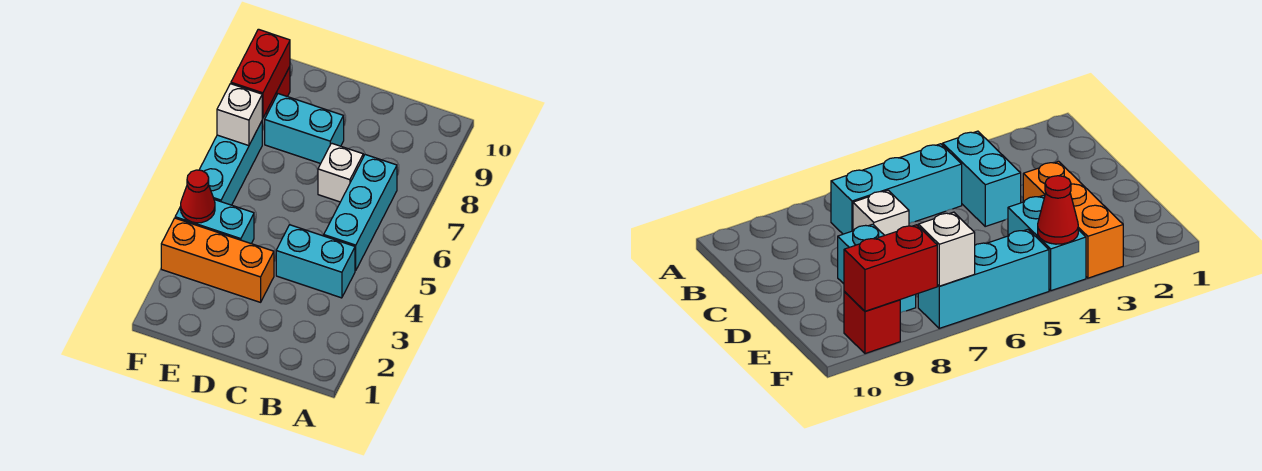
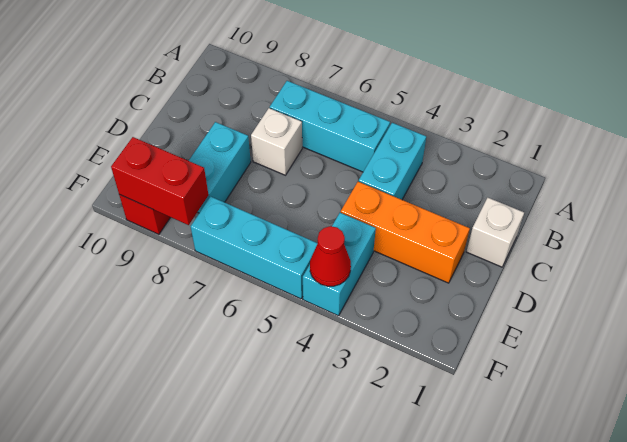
orange brick D3:F3 level 1 -> orange brick D2:D4 level 1
white brick F7 level 2 -> white brick C1 level 1

